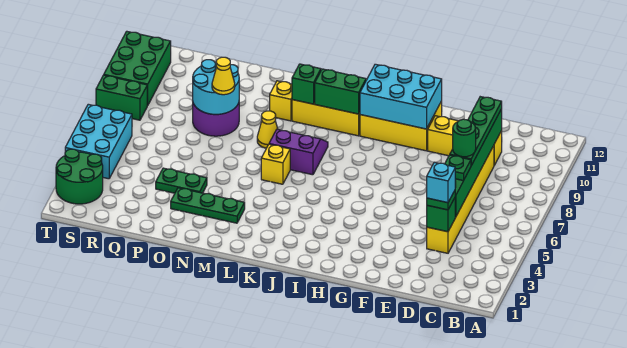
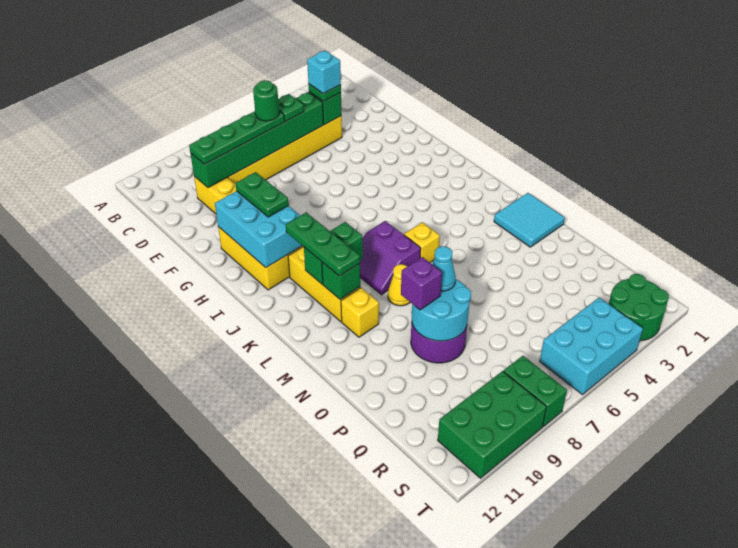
green brick J10:K10 level 2 -> green brick K9:K10 level 2
none -> cyan tile M1:N2 level 1
green plate M3:O3 level 1 -> green plate J10:L10 level 3
green plate O4:P4 level 1 -> green plate G10:H10 level 3
yellow cone O8 level 3 -> cyan cone O8 level 3
none -> purple brick O9 level 3

